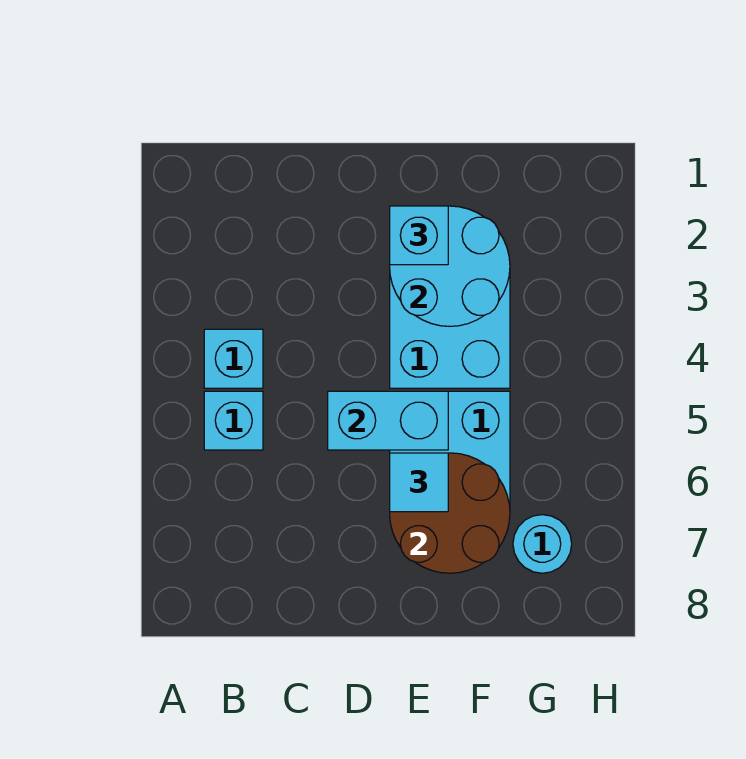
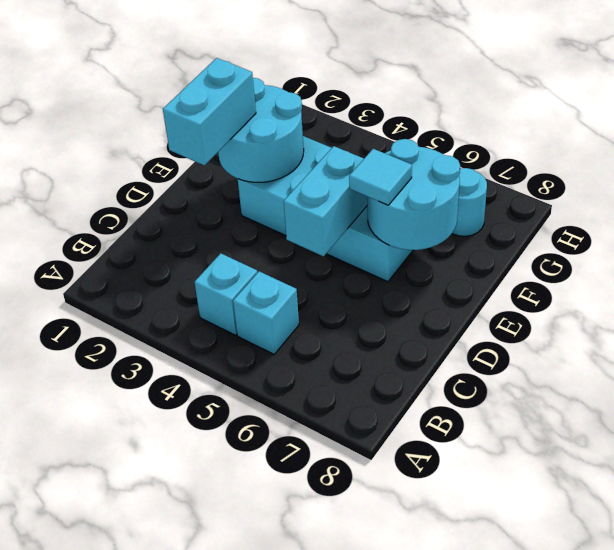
cyan brick E2 level 3 -> cyan brick D2:E2 level 3
brown round brick E6:F7 level 2 -> cyan round brick E6:F7 level 2

